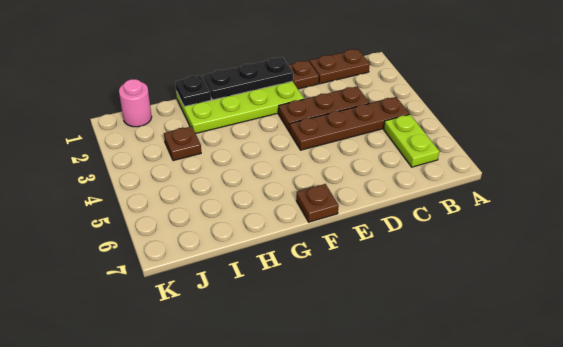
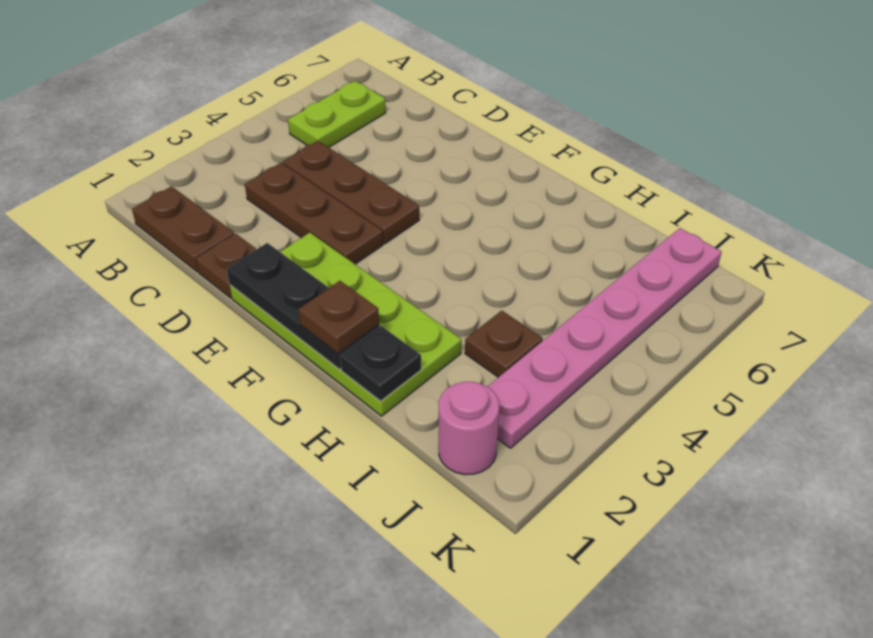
brown plate B4:E4 level 1 -> brown plate C4:E4 level 1
brown plate F7 level 1 -> brown plate G1 level 3
none -> pink plate J2:J7 level 1

